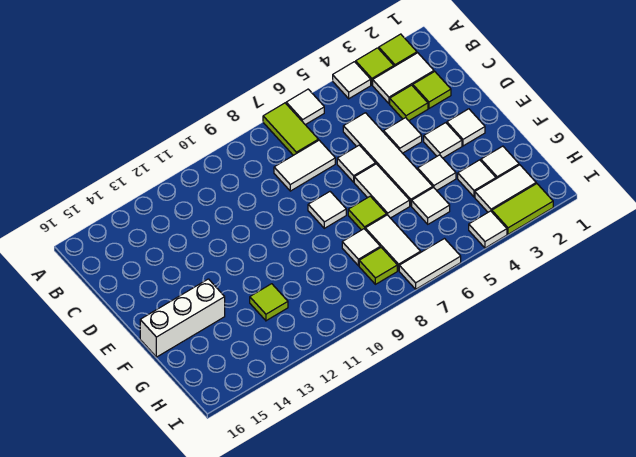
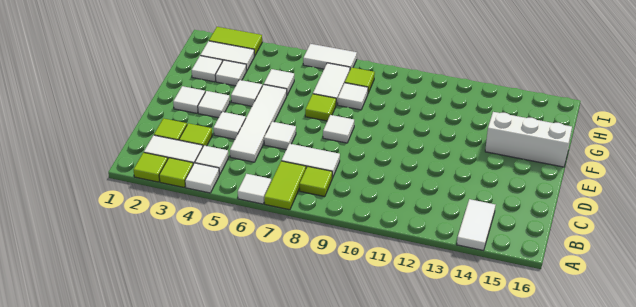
white tile E6:F6 level 1 -> white tile A14:B14 level 1
lime tile G12 level 1 -> lime tile B8 level 1
white tile I4 level 1 -> white tile B4 level 1

